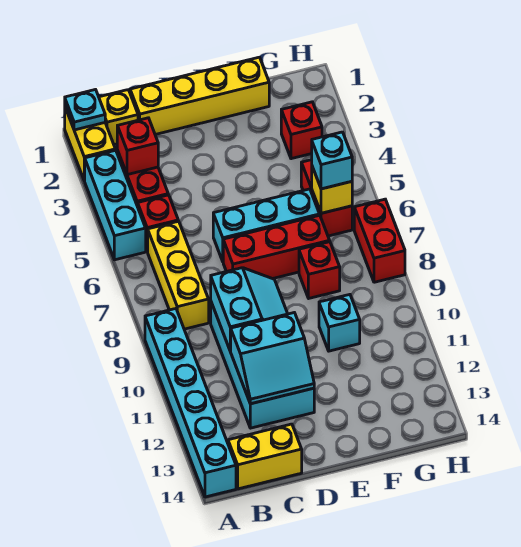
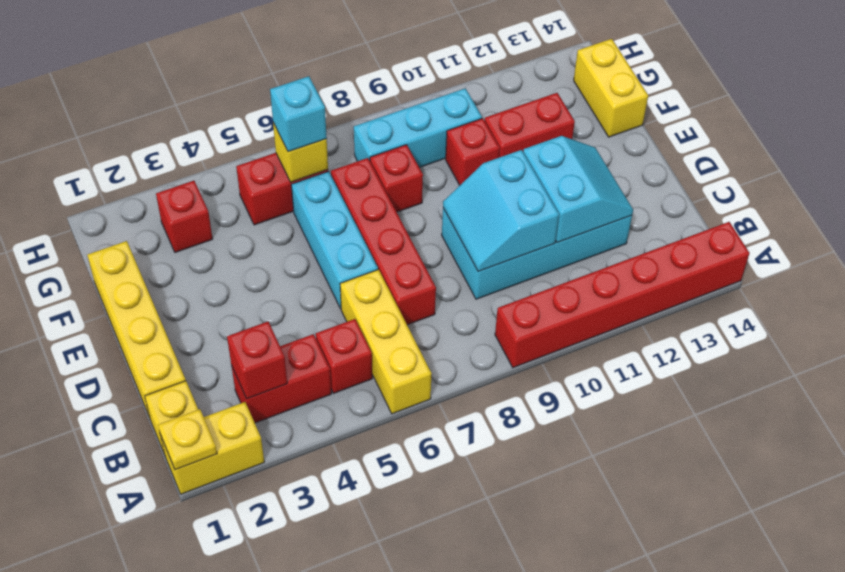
cyan plate A1 level 2 -> yellow plate A1 level 2
cyan brick A3:A5 level 1 -> cyan brick G8:G10 level 1
cyan brick A9:A14 level 1 -> red brick A9:A14 level 1
yellow brick B6:B8 level 1 -> yellow brick A6:C6 level 1
yellow brick B14:C14 level 1 -> yellow brick F14:G14 level 1
cyan slope C9:D10 level 2 top C -> cyan slope C9:D10 level 2 top 10
red brick D7:F7 level 1 -> red brick C7:F7 level 1
cyan brick F10 level 1 -> red brick F10 level 1
red brick H7:H8 level 1 -> red brick F11:F12 level 1

